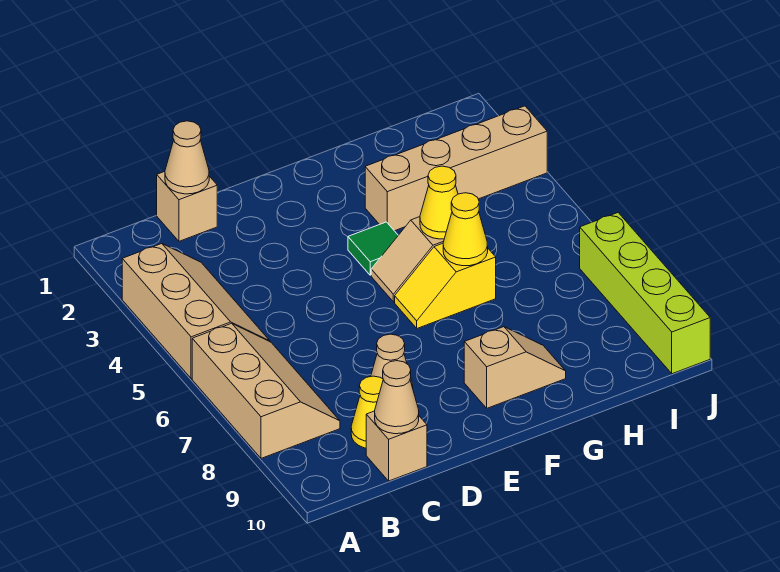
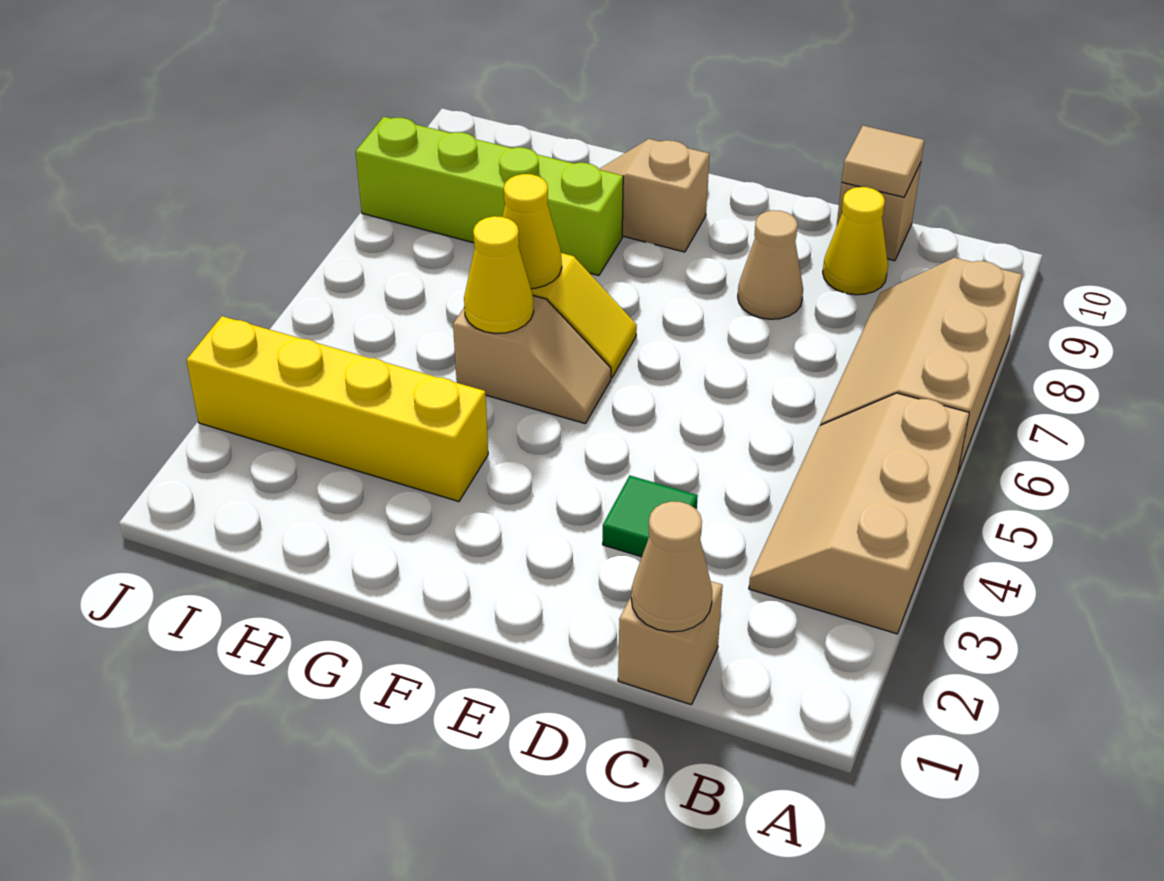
tan cone C10 level 2 -> tan tile C10 level 2
green tile F4 level 1 -> green tile D3 level 1
tan brick G3:J3 level 1 -> yellow brick G3:J3 level 1
lime brick J7:J10 level 1 -> lime brick G8:J8 level 1

